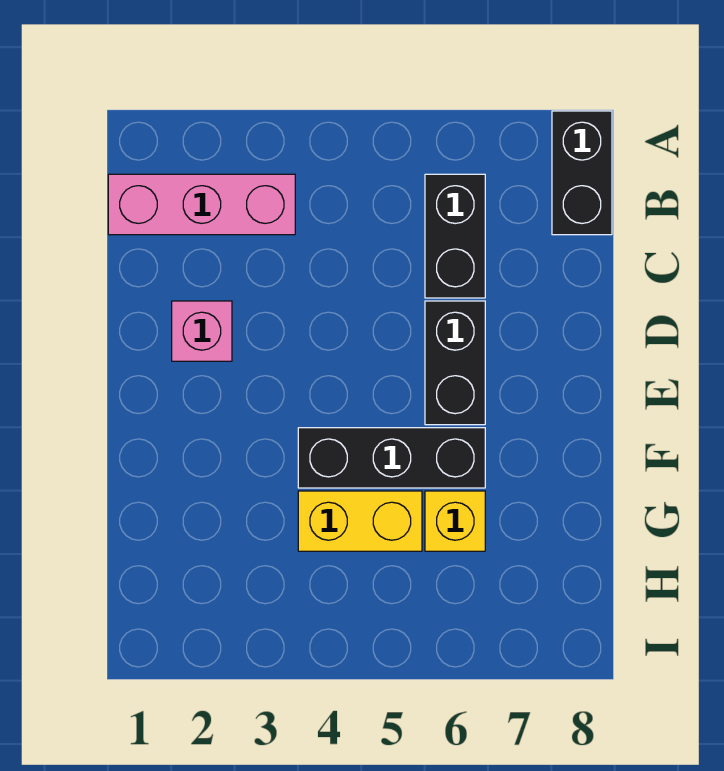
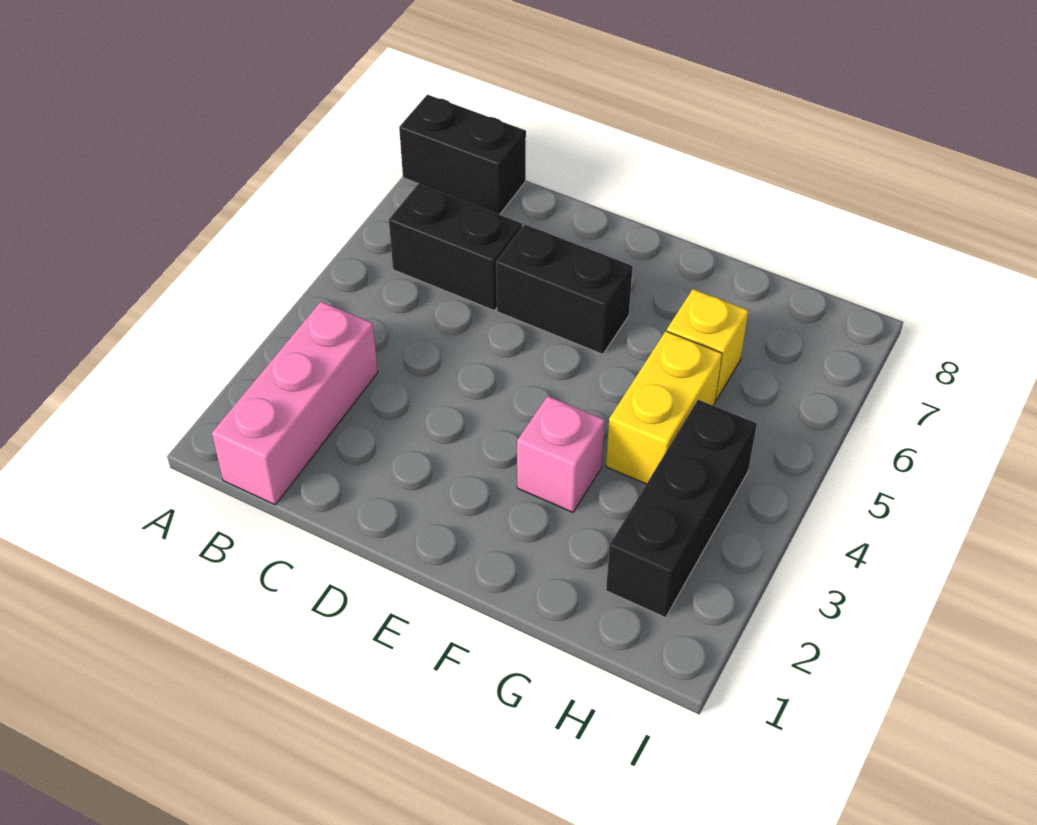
pink brick D2 level 1 -> pink brick F3 level 1
black brick F4:F6 level 1 -> black brick H2:H4 level 1

